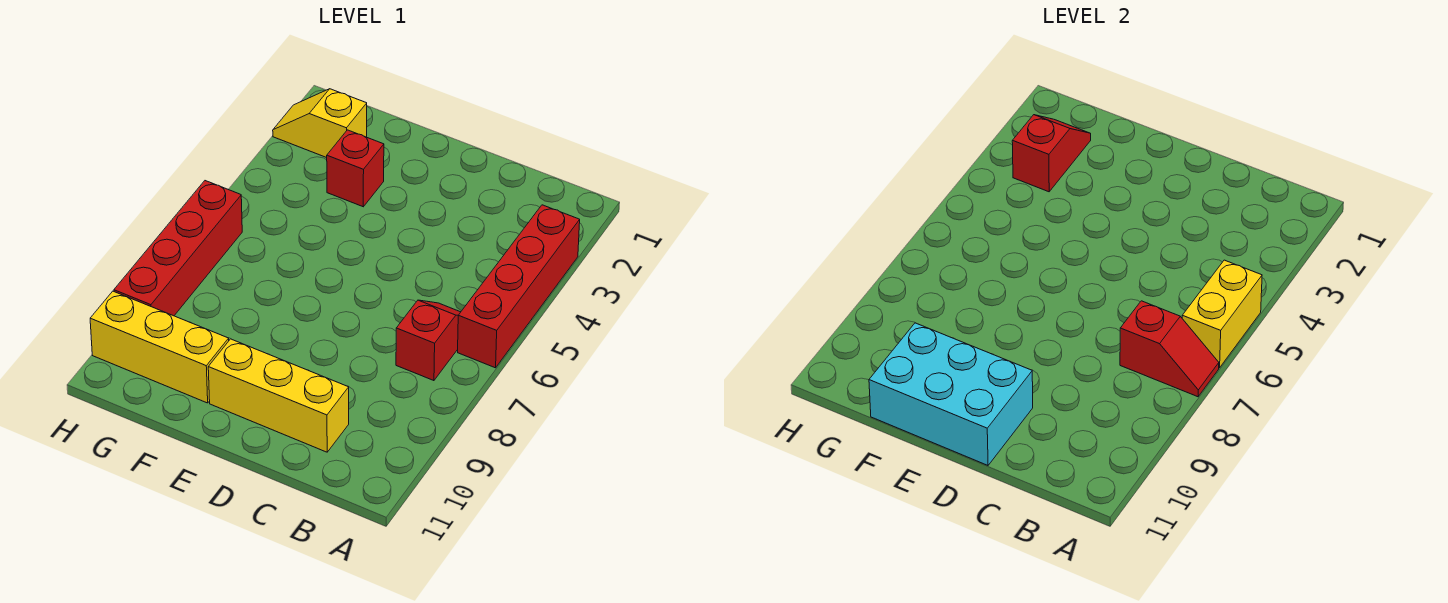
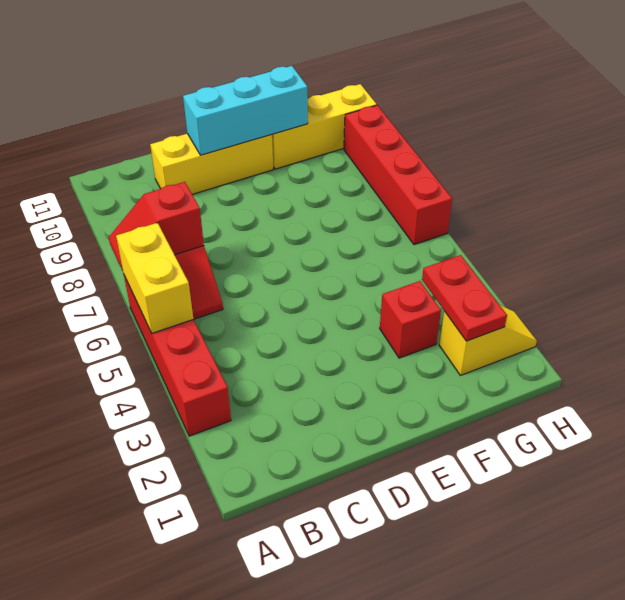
cyan brick D10:F11 level 2 -> cyan brick D10:F10 level 2
red slope G2:G3 level 2 top 3 -> red plate G2:G3 level 2

